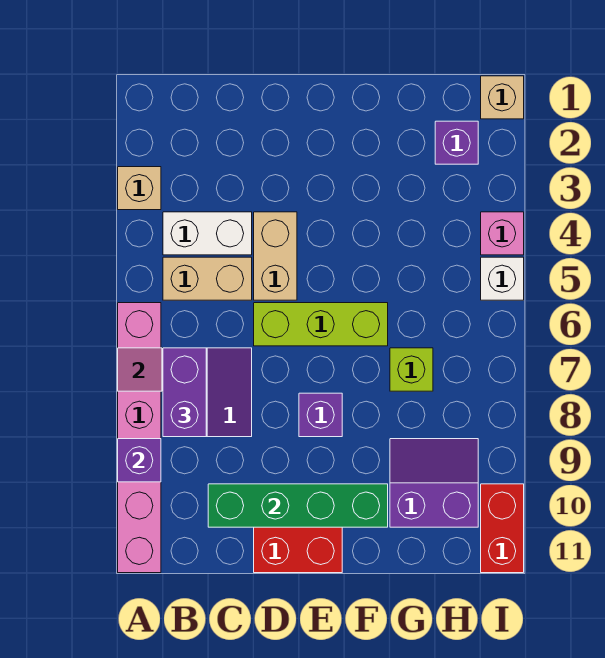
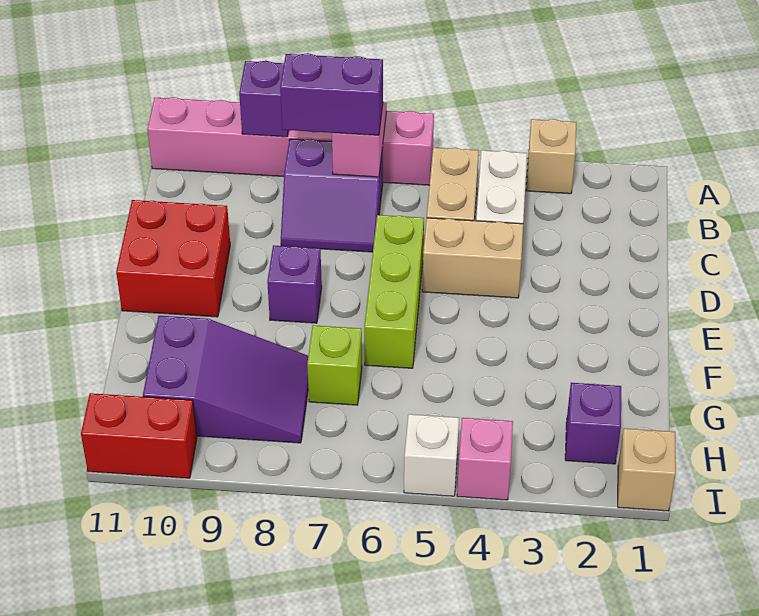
green brick C10:F10 level 2 -> none
purple slope G9:H10 level 1 top 10 -> purple slope G8:H10 level 1 top 10

